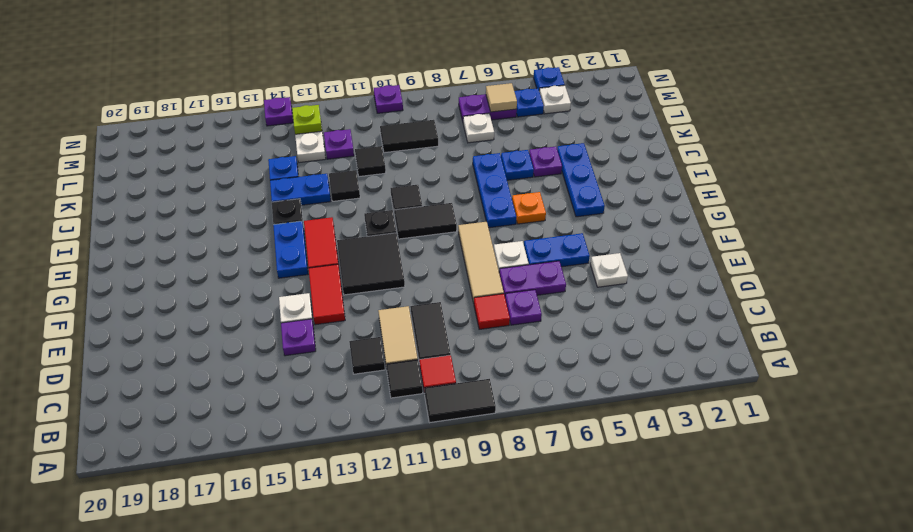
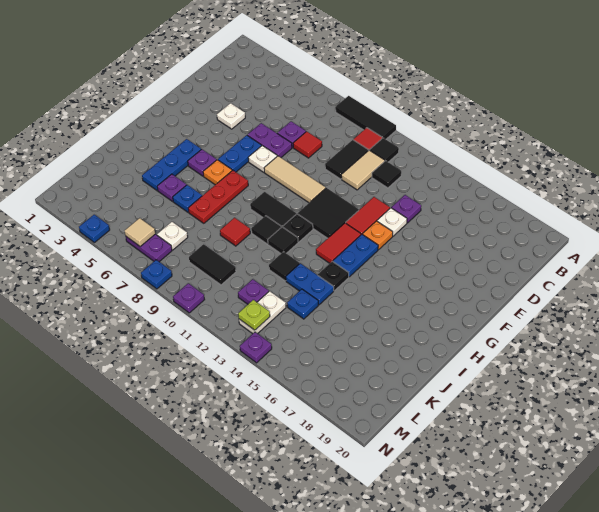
black tile A9:A10 level 1 -> black tile A8:A10 level 1
tan tile E8:G8 level 1 -> tan tile F8:F10 level 1
blue plate F5:F6 level 1 -> blue plate F6:G6 level 1
none -> orange plate F14 level 1
none -> purple plate H5 level 1
blue plate H7:J7 level 1 -> red plate H7:J7 level 1
none -> red tile J9 level 1
black tile K11 level 1 -> black tile I11 level 1
white plate M4 level 1 -> none
blue plate M5 level 1 -> blue plate N8 level 1

